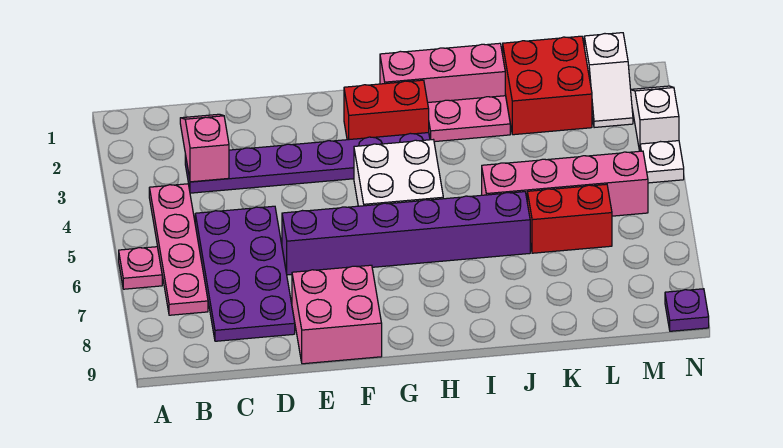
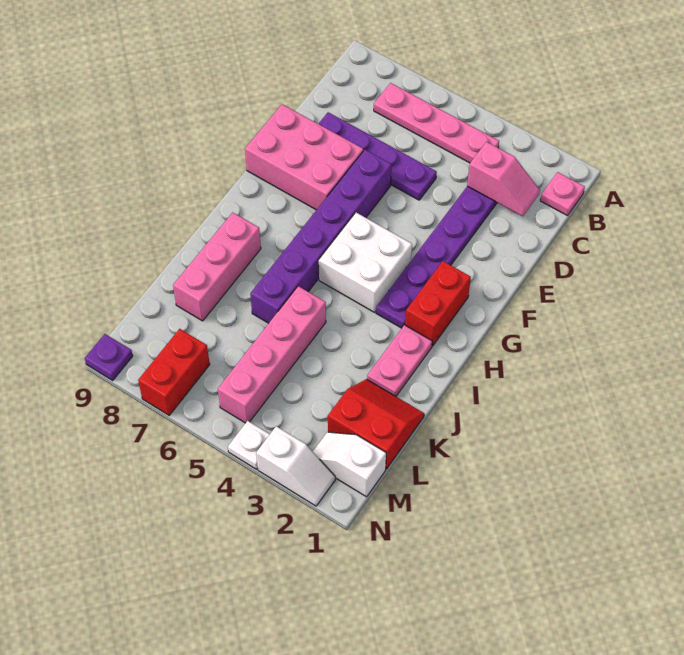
pink plate A6 level 1 -> pink plate B1 level 1
purple plate C5:D8 level 1 -> purple plate D5:D8 level 1
pink brick E8:F9 level 1 -> pink brick E7:F9 level 1
pink brick H1:J1 level 1 -> pink brick I8:K8 level 1
red brick K1:L2 level 1 -> red slope K1:L2 level 1 top L
red brick K6:L6 level 1 -> red brick M7:N7 level 1

